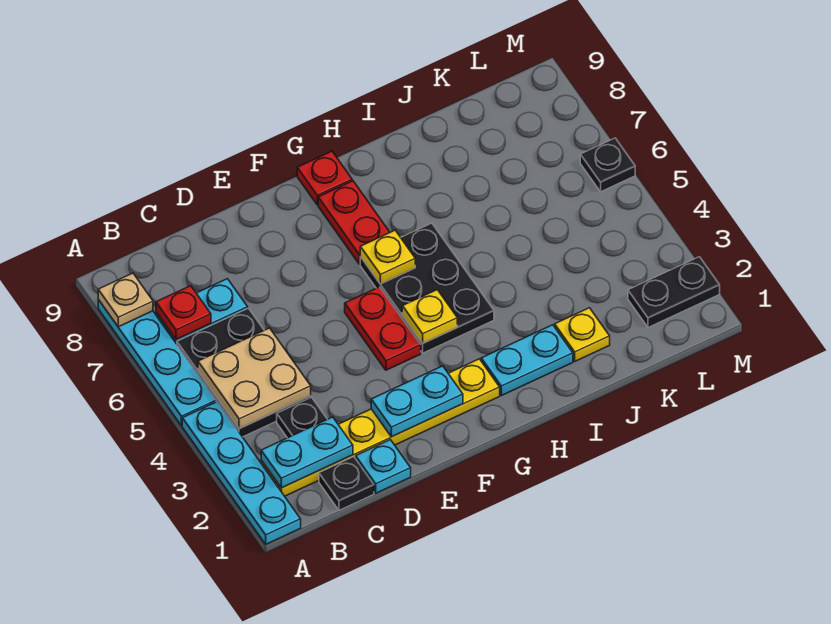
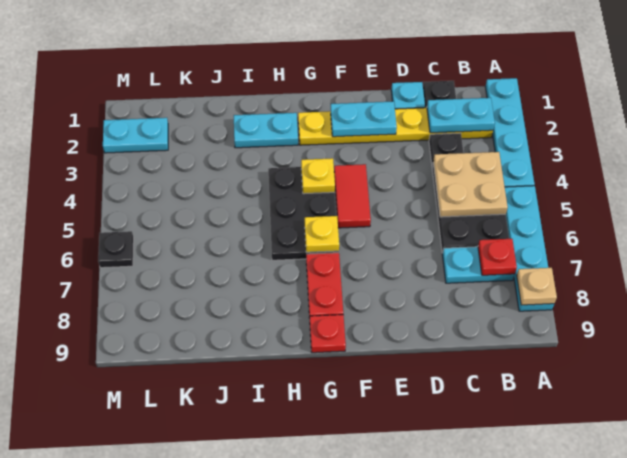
red plate F4:F5 level 1 -> red tile F4:F5 level 1
yellow plate J2 level 1 -> none
black plate L2:M2 level 1 -> cyan plate L2:M2 level 1

